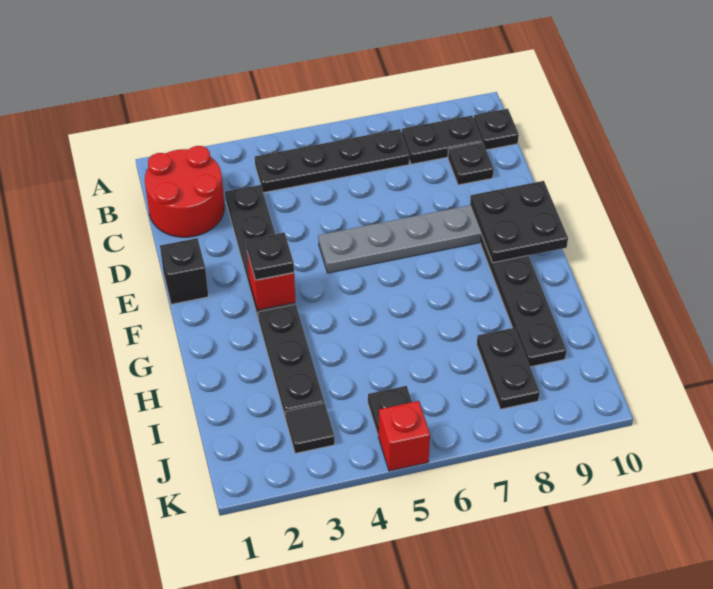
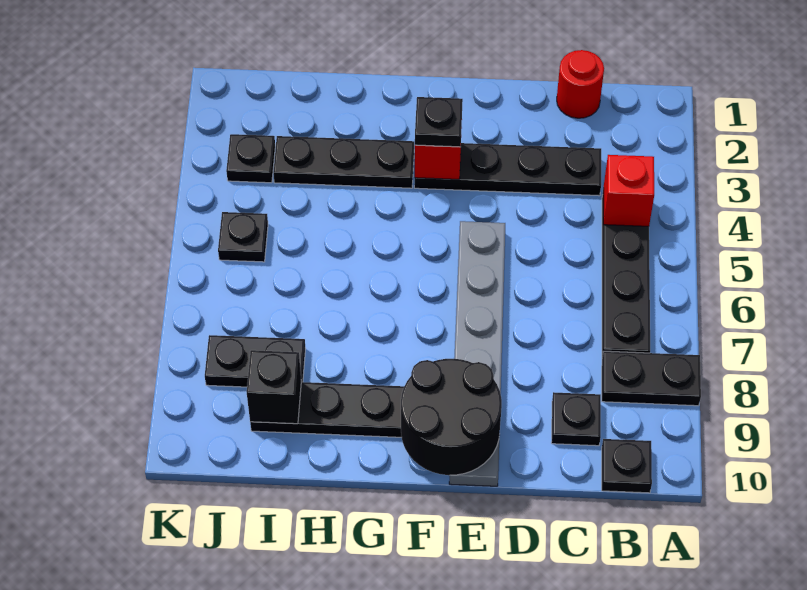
red round brick B1:C2 level 1 -> red round brick C1 level 1
black plate B8:B9 level 1 -> black plate A8:B8 level 1
black brick E1 level 1 -> black brick I9 level 2
black plate E9:F10 level 2 -> black round brick E9:F10 level 2
black tile J3 level 1 -> black plate J3 level 1
red brick K5 level 1 -> red brick B4 level 2

